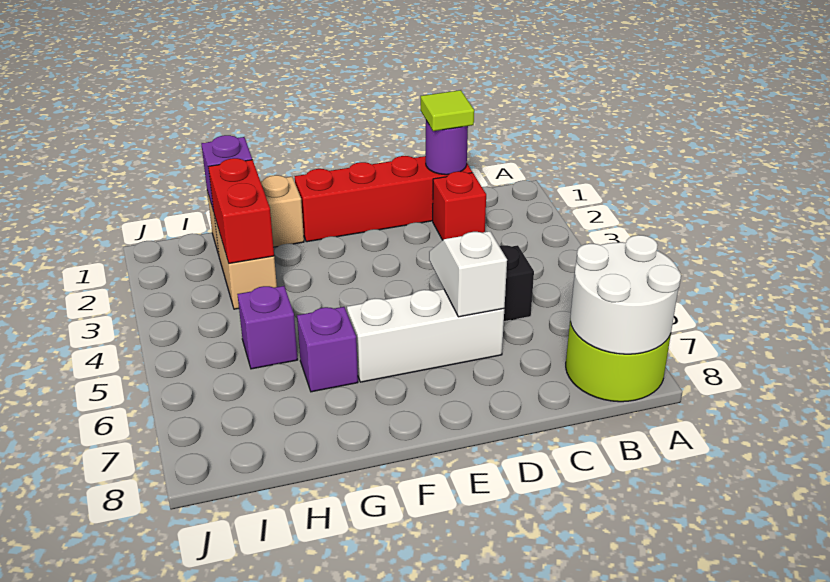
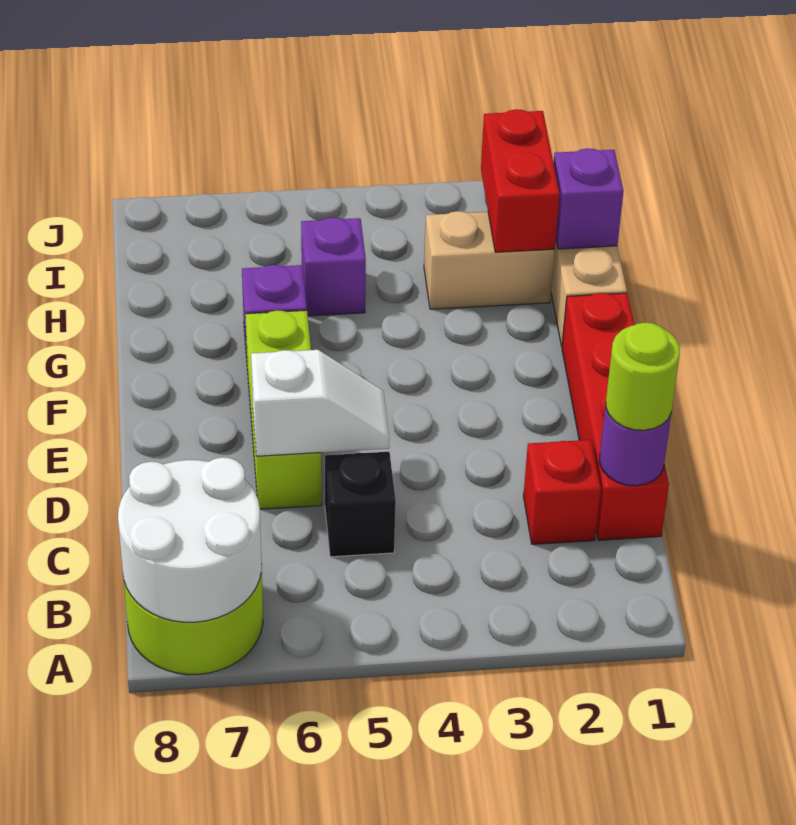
lime tile C1 level 3 -> lime round brick C1 level 3
white brick D6:F6 level 1 -> lime brick D6:F6 level 1
red brick H2:H3 level 2 -> red brick H2:I2 level 2

